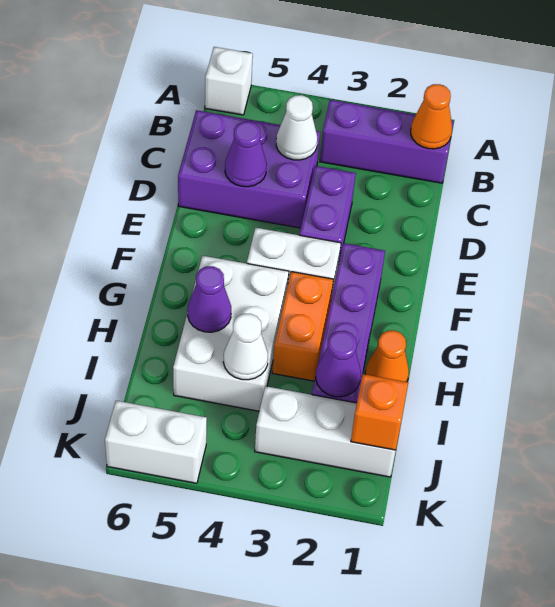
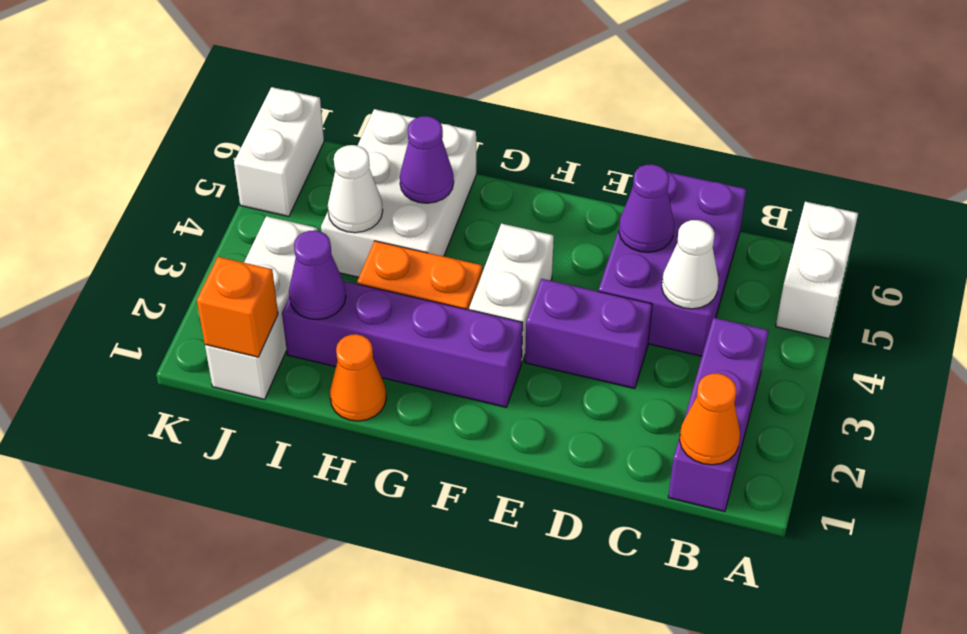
white brick A6 level 1 -> white brick A5:A6 level 1
white brick G4:I5 level 1 -> white brick H4:I6 level 1

